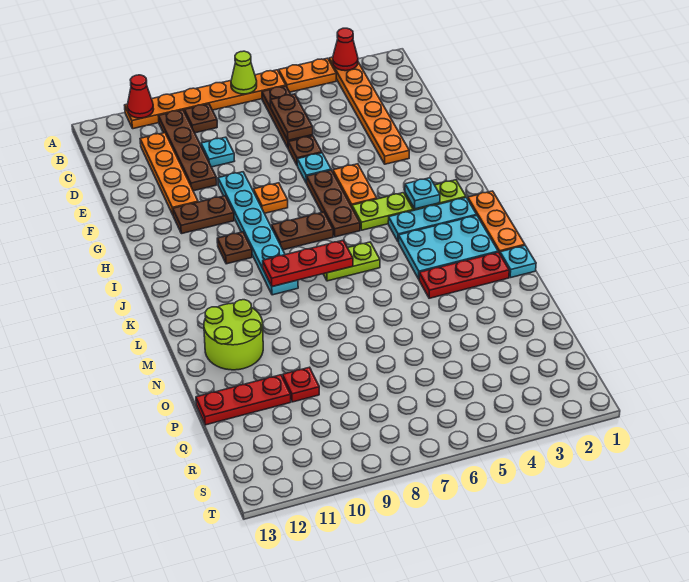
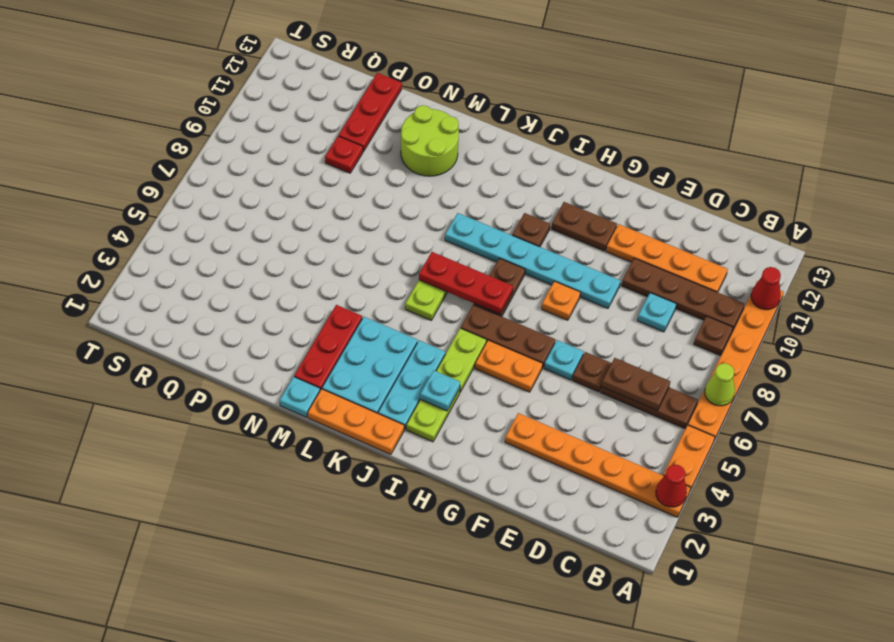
brown plate G10:G11 level 1 -> brown plate G11:H11 level 1
red plate K7:K9 level 2 -> red plate I7:K7 level 2

